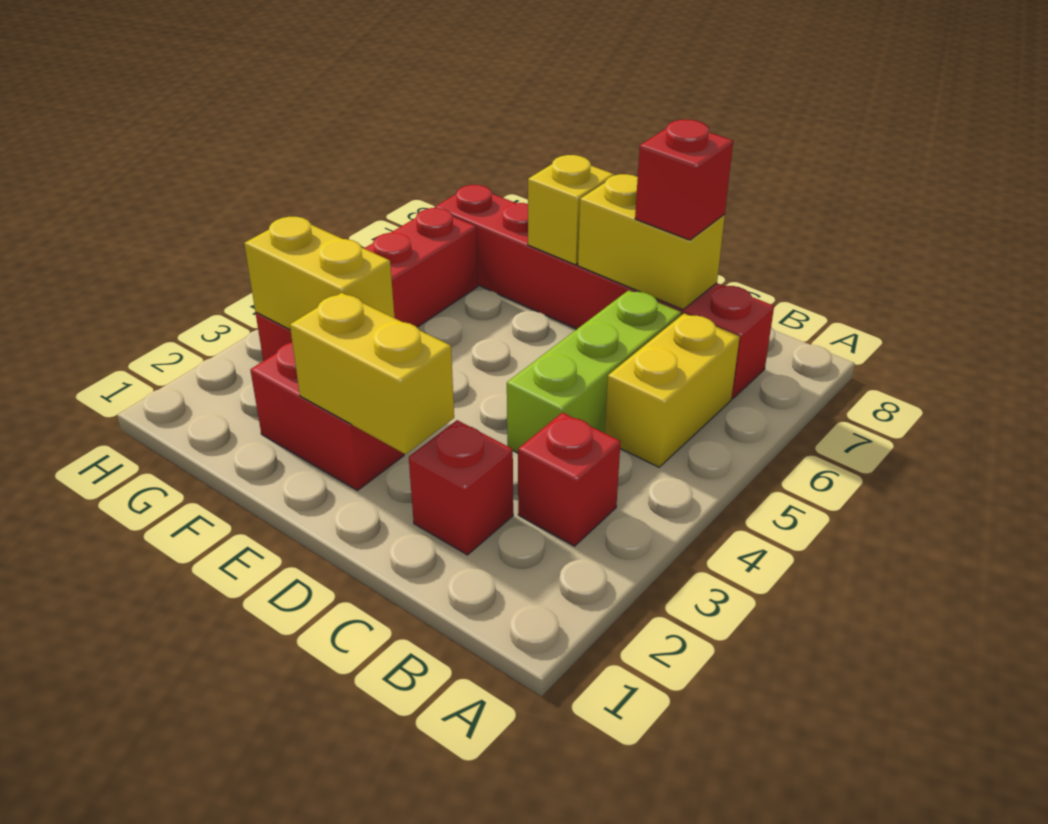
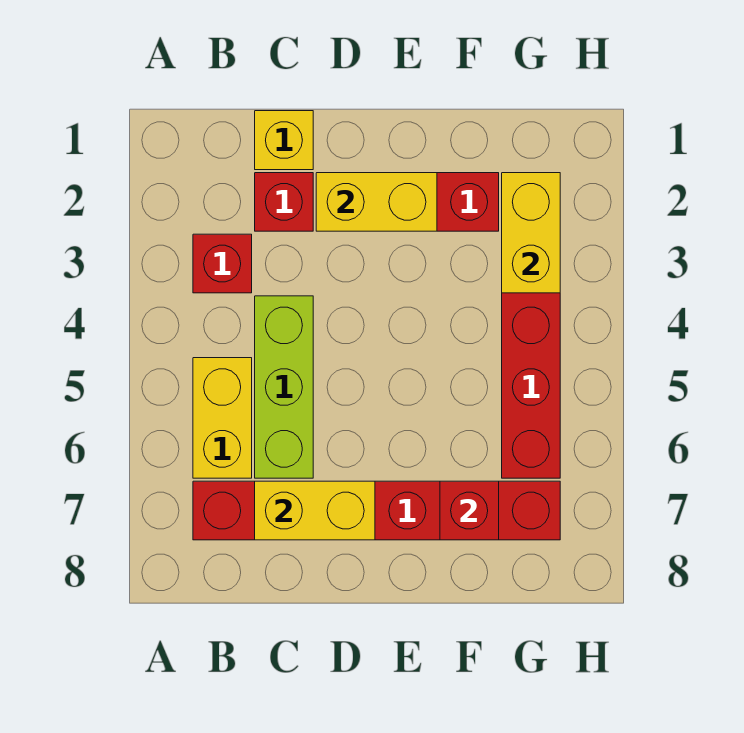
red brick C7 level 3 -> red brick F7 level 2
yellow brick E7 level 2 -> yellow brick C1 level 1
yellow brick F3:G3 level 2 -> yellow brick G2:G3 level 2

